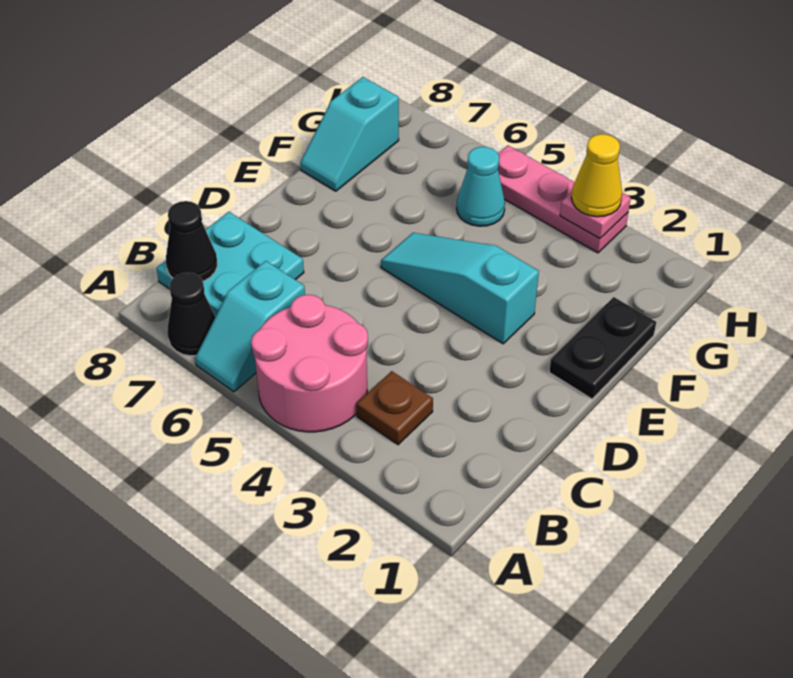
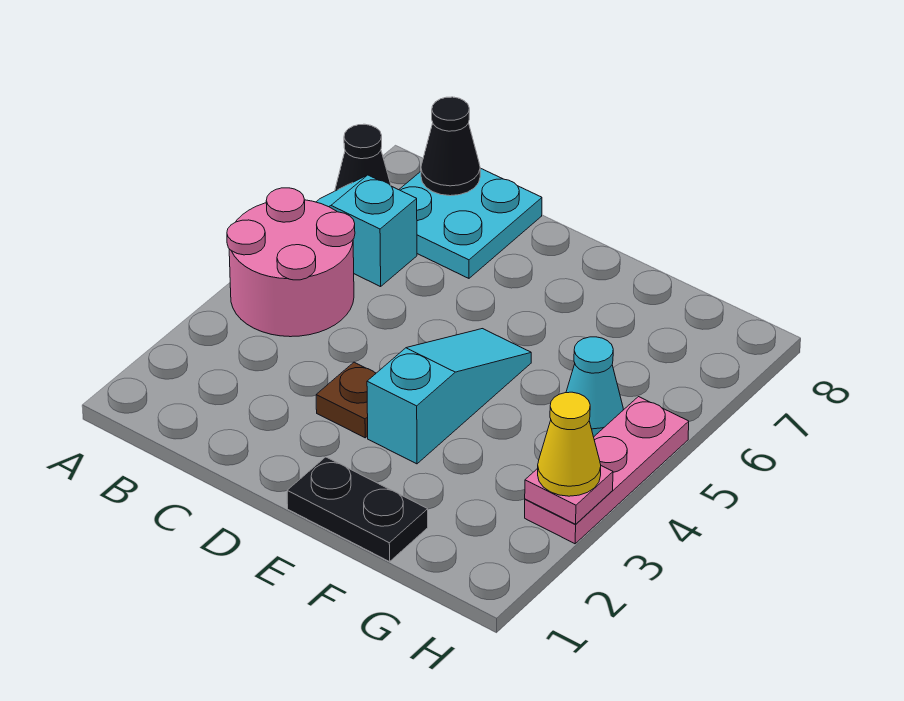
brown plate B3 level 1 -> brown plate D3 level 1
cyan slope F8:G8 level 1 top G -> none

